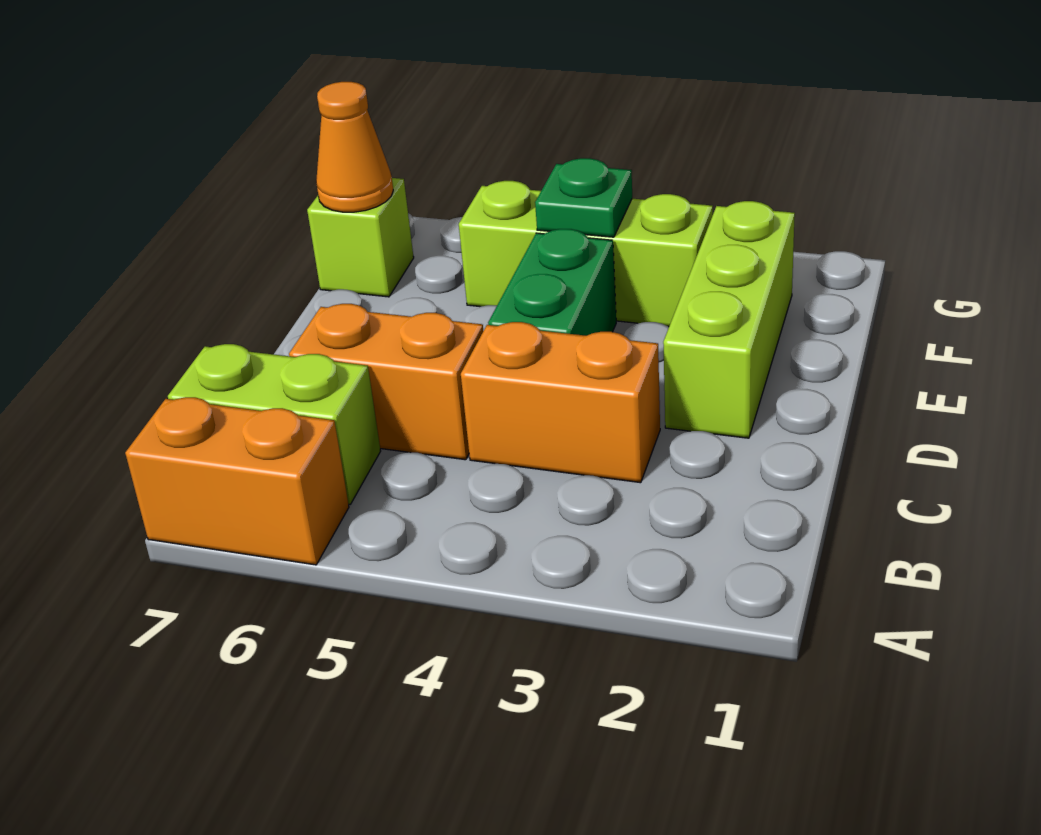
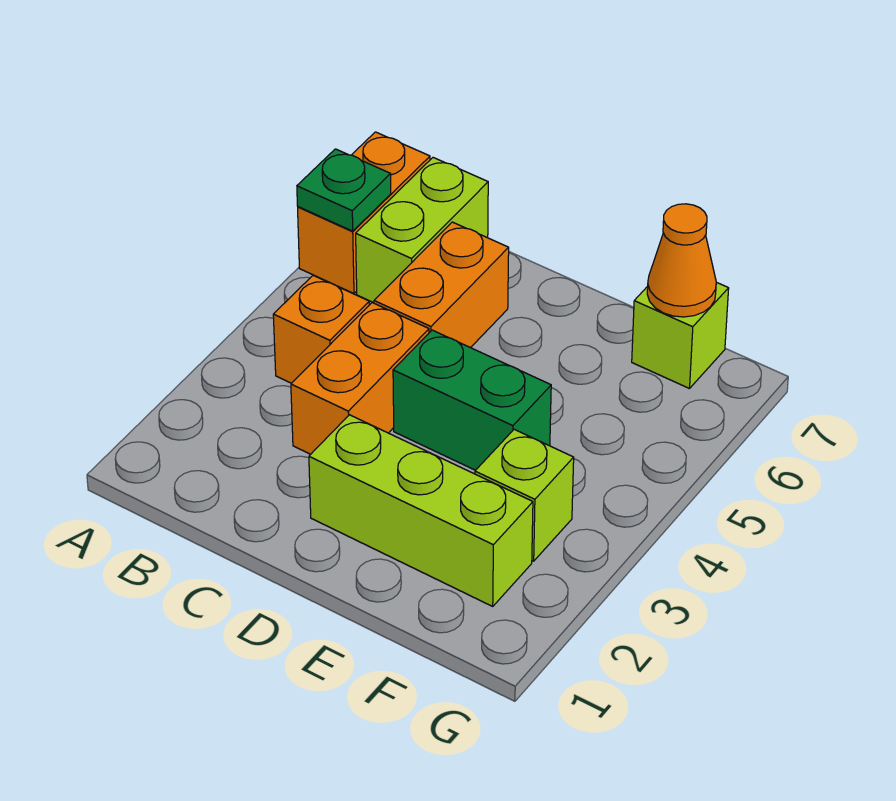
none -> orange brick B4 level 1
lime brick F3:F5 level 1 -> lime brick F3 level 1
green plate F4 level 2 -> green plate A6 level 2

